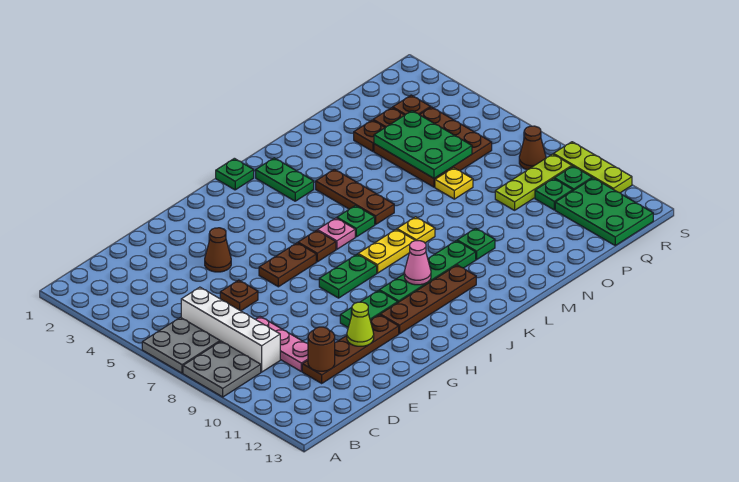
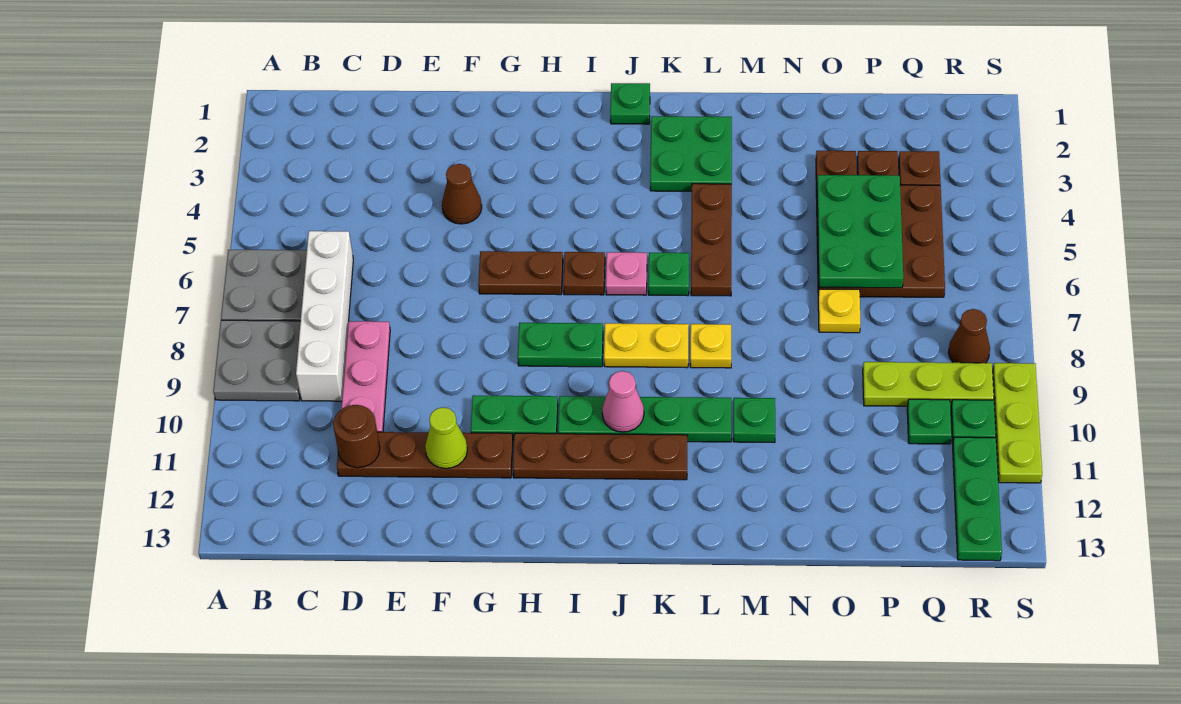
brown plate E6 level 1 -> none
green plate K2:K3 level 1 -> green plate K2:L3 level 1
green plate Q11:R13 level 1 -> green plate R11:R13 level 1

